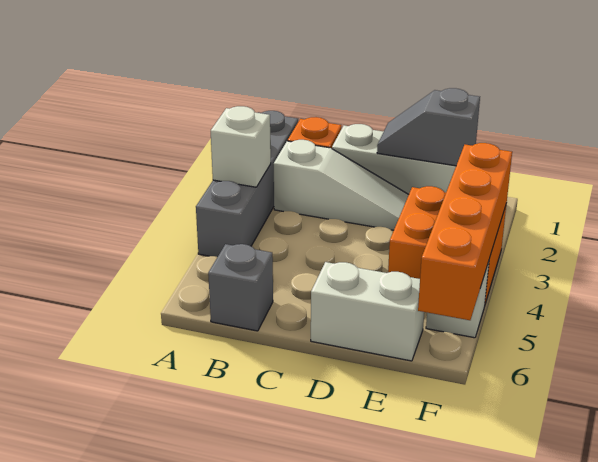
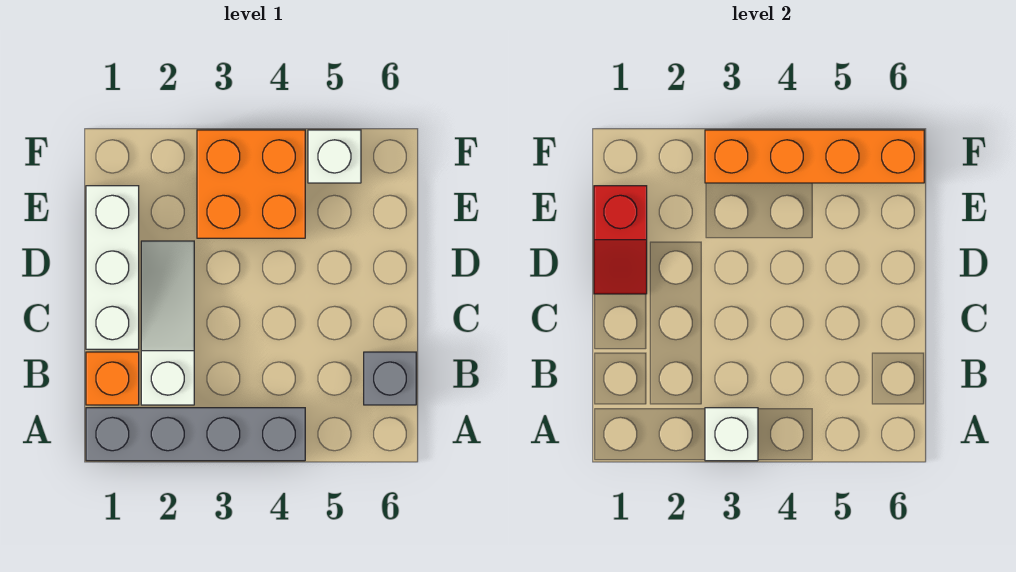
grey slope D1:E1 level 2 top E -> red slope D1:E1 level 2 top E
white brick D6:E6 level 1 -> none

